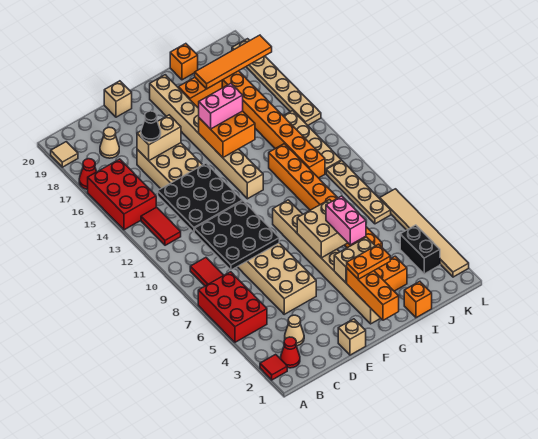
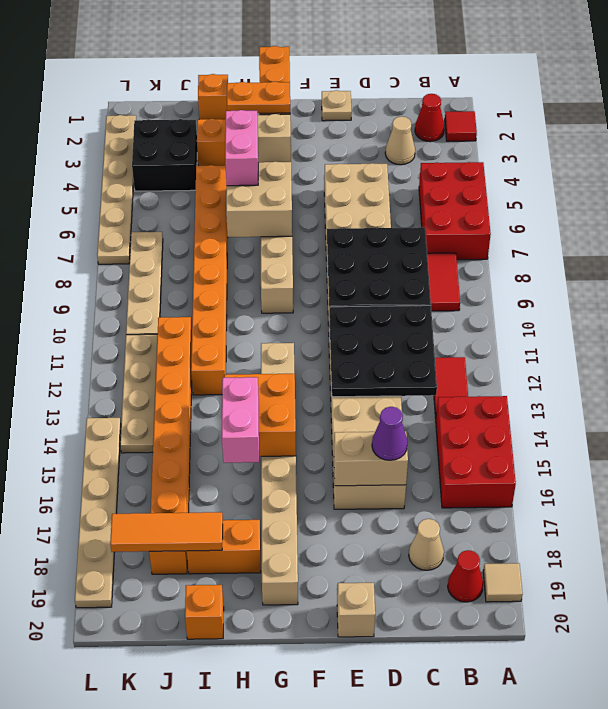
red cone A17 level 1 -> red cone B19 level 1
black cone D16 level 3 -> purple cone D16 level 3
tan brick E1 level 1 -> tan plate E1 level 1
pink brick G15:H15 level 3 -> pink brick H15:H16 level 3
orange tile I18:L18 level 2 -> orange tile I18:K18 level 2
black brick K3:K4 level 1 -> black brick J3:K4 level 1
tan tile L2:L7 level 1 -> tan plate L2:L7 level 1

